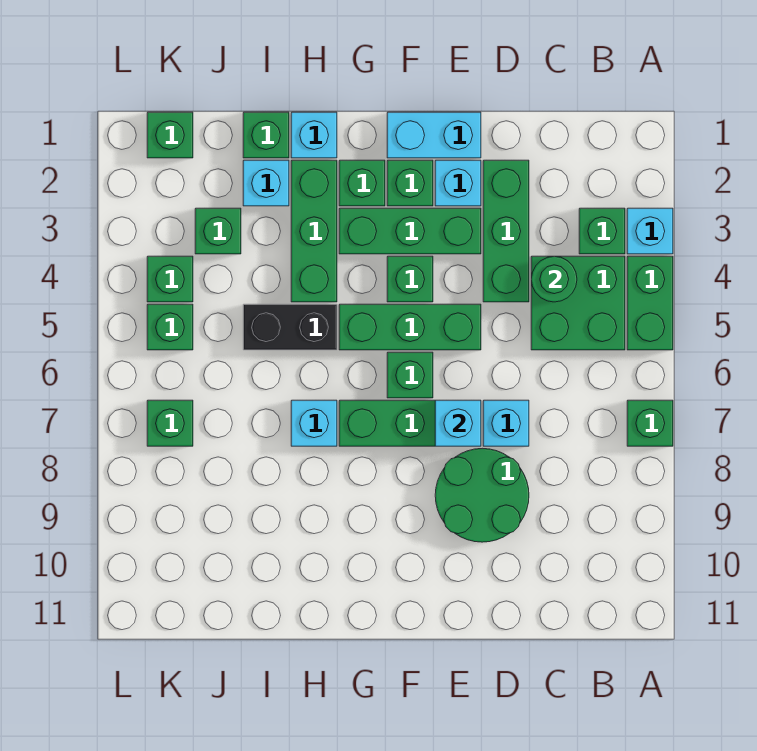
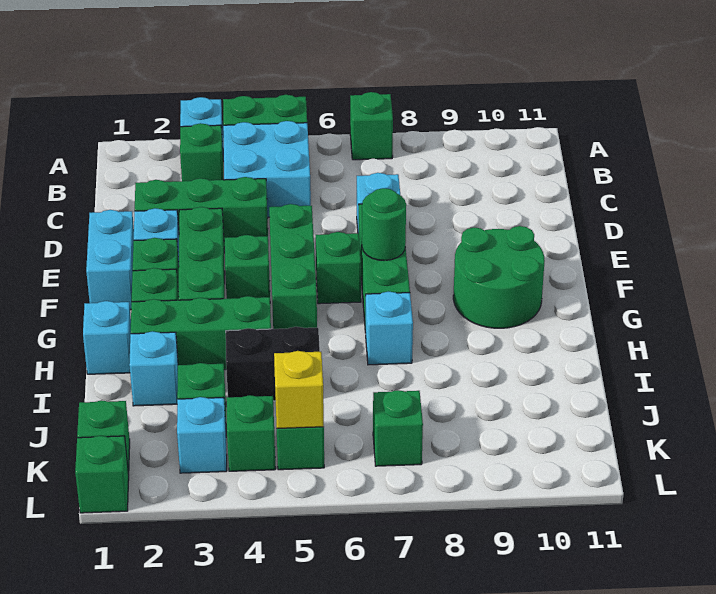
green brick B4:C5 level 1 -> cyan brick B4:C5 level 1
green round brick C4 level 2 -> green round brick F7 level 2
green round brick D8:E9 level 1 -> green round brick F9:G10 level 1
cyan brick E7 level 2 -> cyan brick K3 level 1
black brick H5:I5 level 1 -> black brick I4:I5 level 1
green brick I1 level 1 -> green brick L1 level 1
none -> yellow brick K5 level 2

